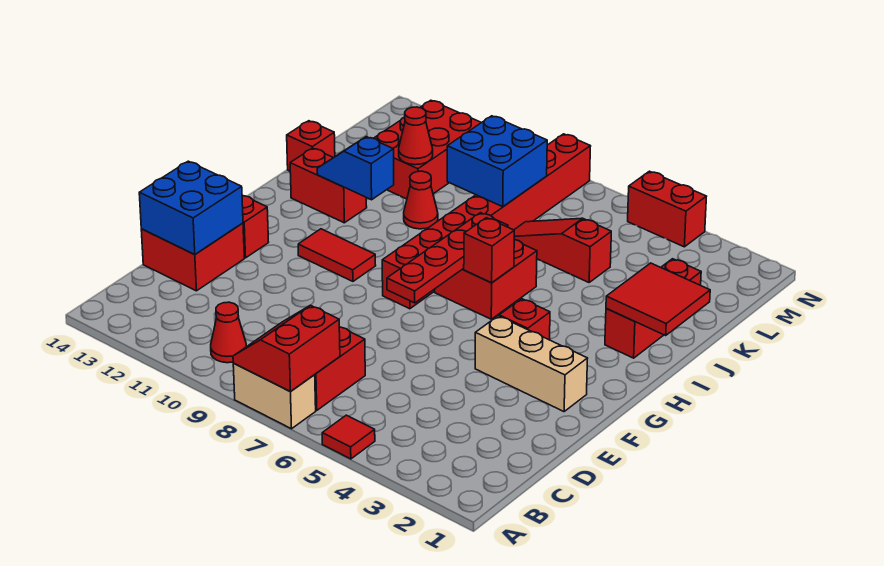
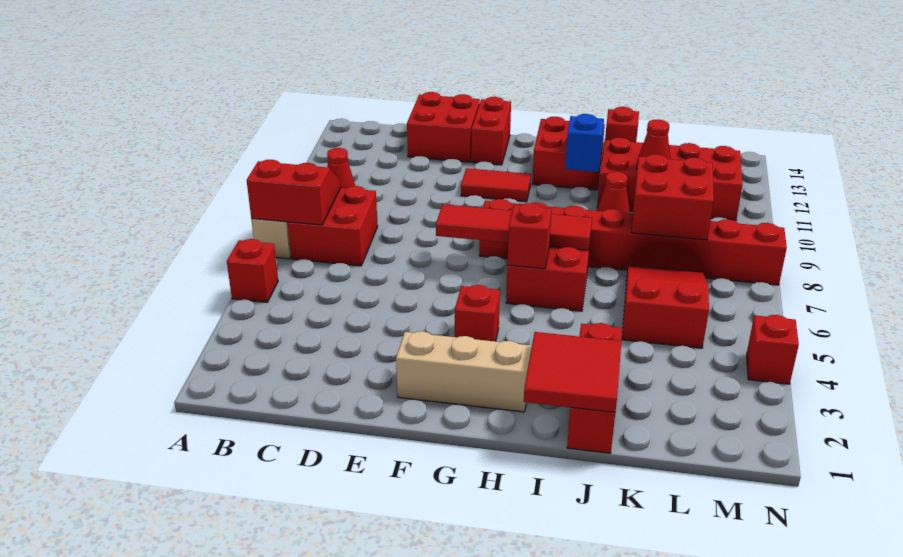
red tile A5 level 1 -> red brick A5 level 1
blue brick D13:E14 level 2 -> none
tan brick F2:F4 level 1 -> tan brick F2:H2 level 1
red plate F7:I7 level 2 -> red tile F7:I7 level 2
red tile G10:G11 level 1 -> red tile F11:G11 level 1
red brick I2:K2 level 1 -> red brick J1:J3 level 1
red brick I12:I13 level 1 -> red brick H12:I13 level 1
red slope K5:K7 level 1 top 5 -> red slope K5:L7 level 1 top 5
blue brick K8:L9 level 2 -> red brick K8:L9 level 2
red brick K11:M12 level 1 -> red brick J11:M12 level 1
red brick N4:N5 level 1 -> red brick N4 level 1

